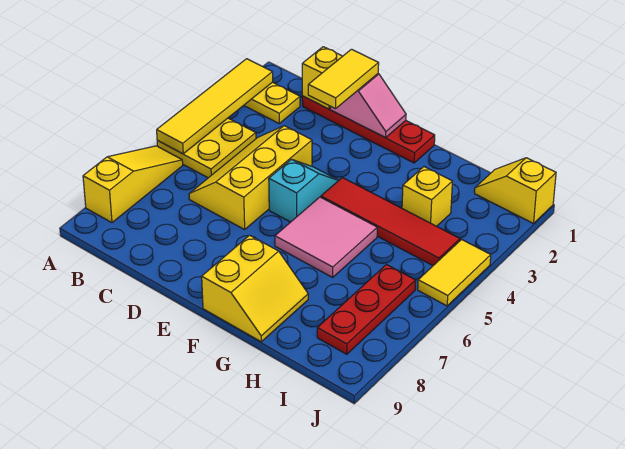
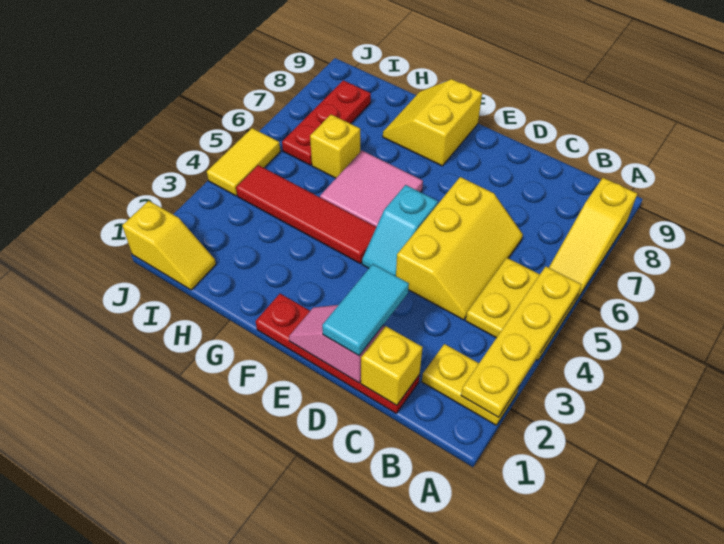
yellow tile A2:A5 level 2 -> yellow plate A2:A5 level 2
yellow tile D1:D2 level 3 -> cyan tile D1:D2 level 3
yellow brick H3 level 1 -> yellow brick H6 level 1

